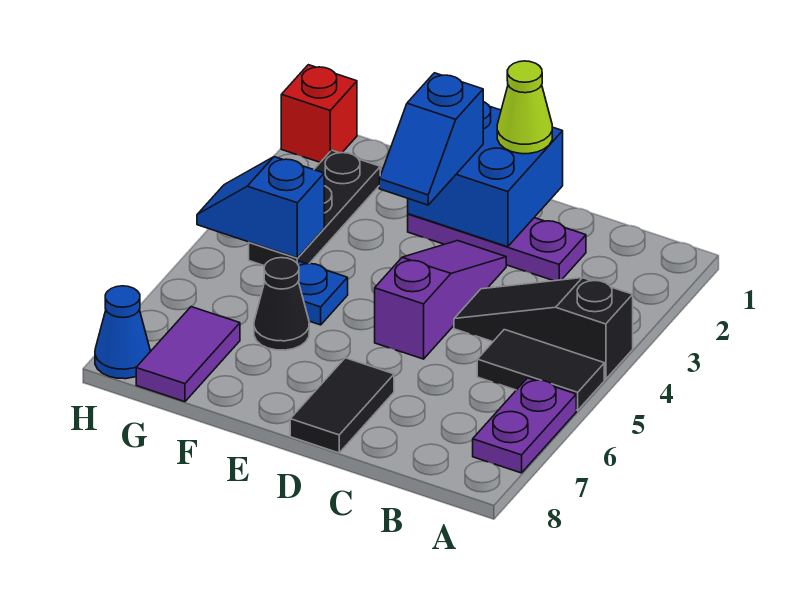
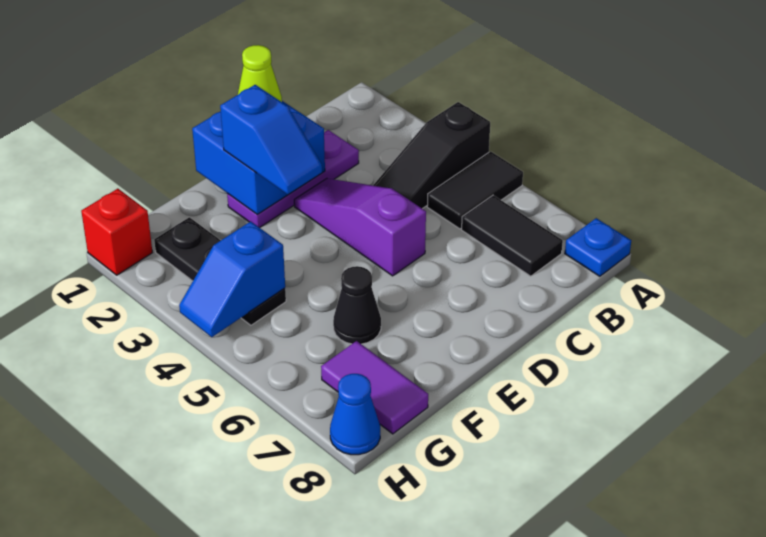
purple plate A6:A7 level 1 -> none
black tile D7:D8 level 1 -> black tile B6:B7 level 1
blue plate F5 level 1 -> blue plate A8 level 1

